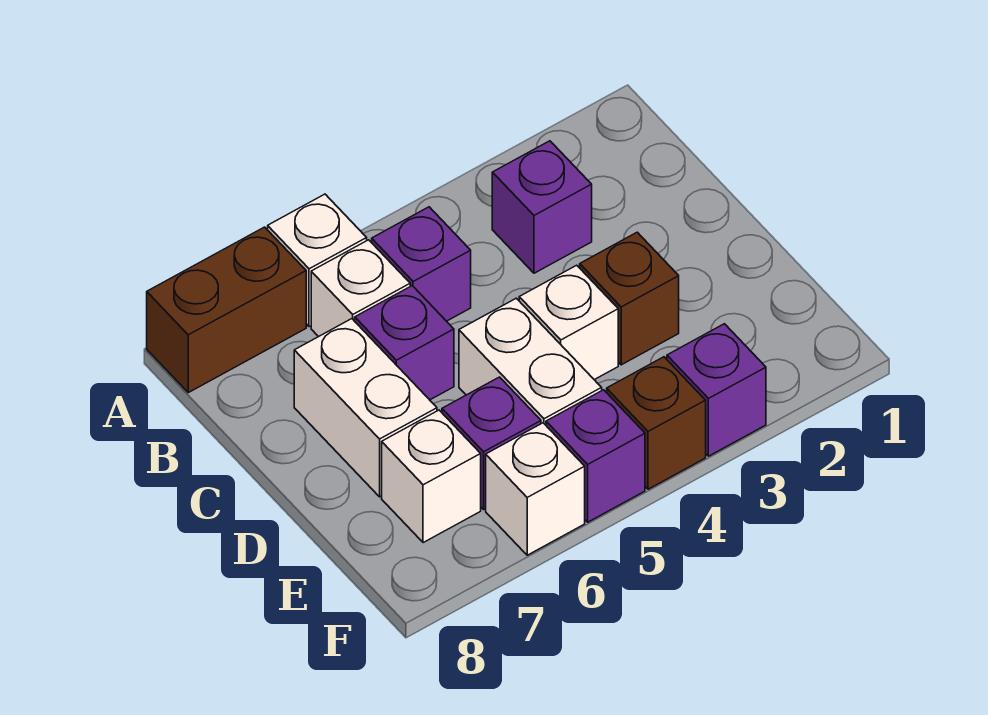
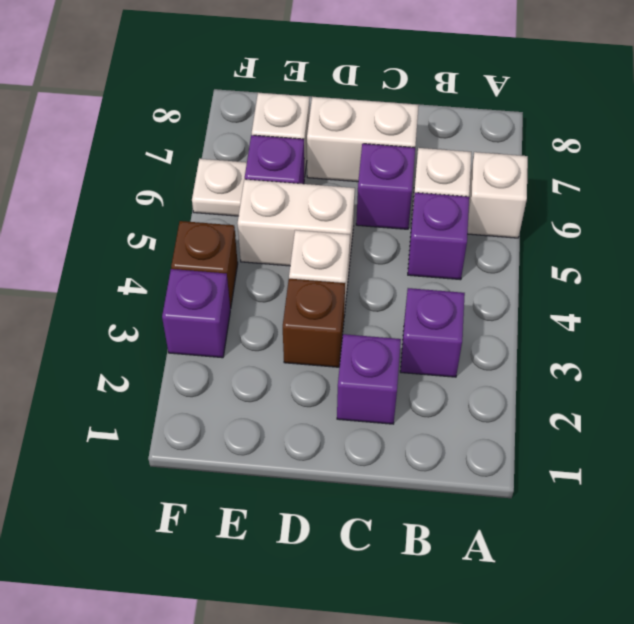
brown brick A7:A8 level 1 -> none
purple brick F5 level 1 -> purple brick C2 level 1
white brick F6 level 1 -> white plate F6 level 1

